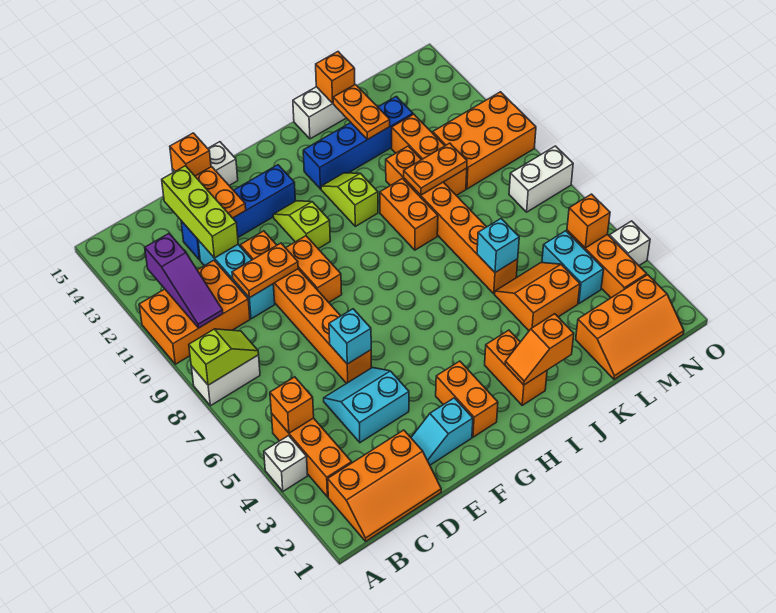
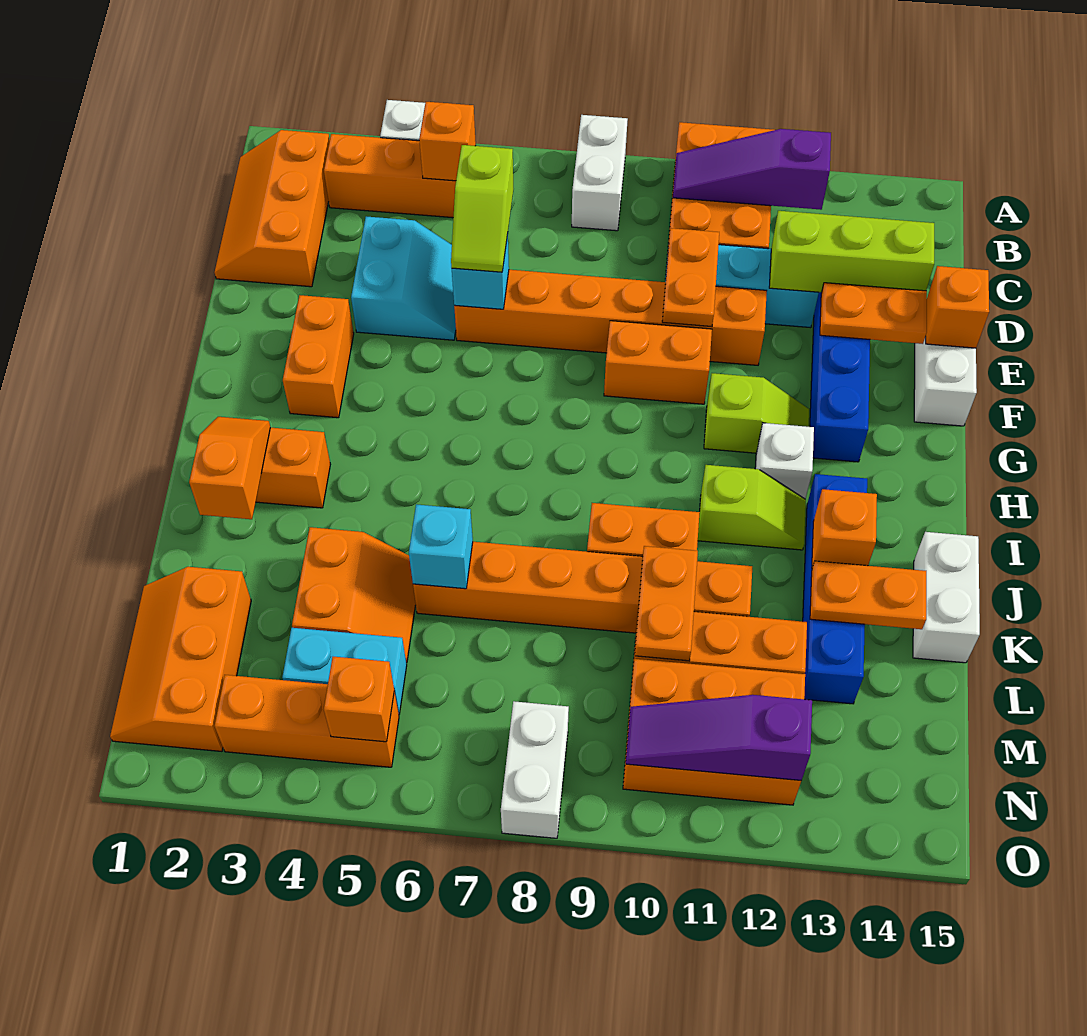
lime slope A8:B8 level 2 top A -> lime slope D6:E6 level 3 top D
cyan slope E2:F2 level 1 top F -> none
orange brick G2:G3 level 1 -> orange brick F3:G3 level 1
orange brick K15 level 2 -> orange brick J13 level 2
orange brick M10:O11 level 1 -> orange brick M10:N12 level 1
none -> purple slope N10:N12 level 2 top 12
white brick O4 level 1 -> white brick H12 level 1

